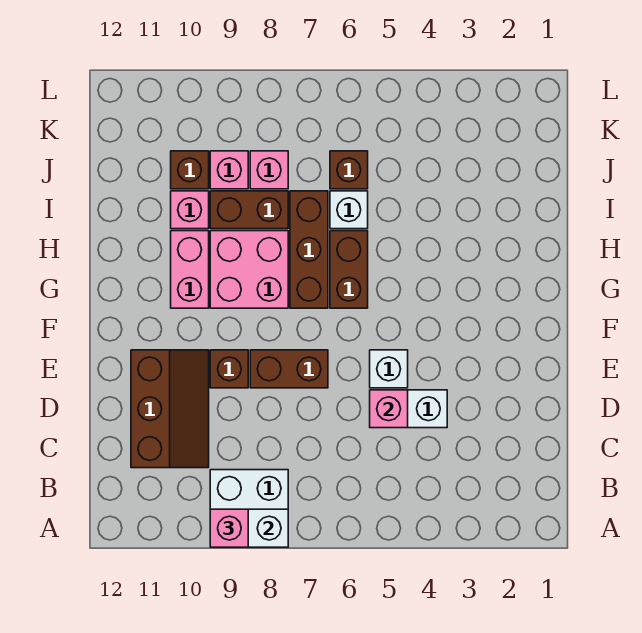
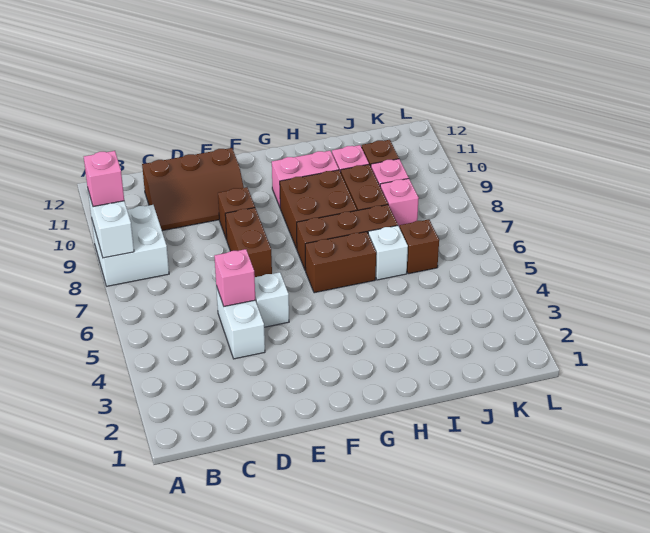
pink brick G8:H9 level 1 -> brown brick G8:H9 level 1

